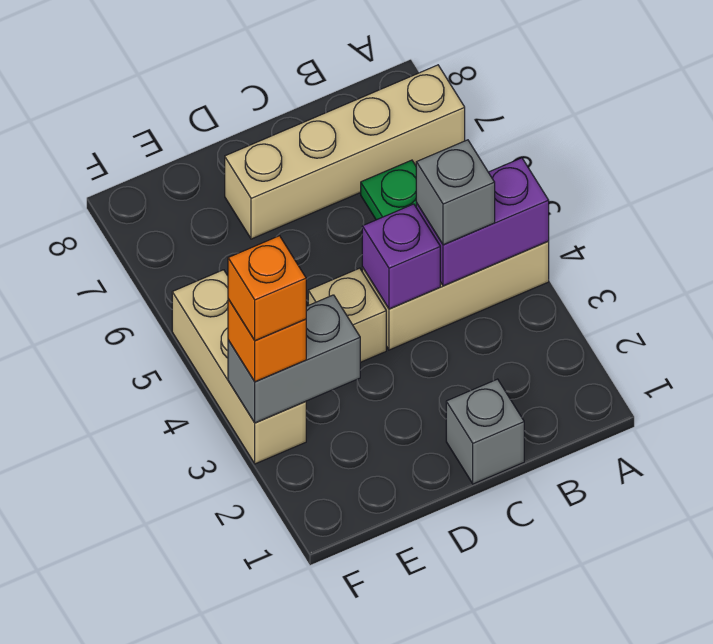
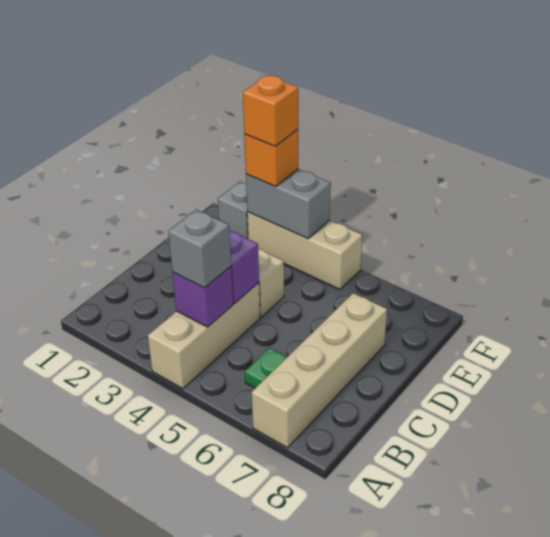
purple brick A4:B4 level 2 -> purple brick B4 level 2
grey brick C1 level 1 -> grey brick F2 level 1
grey brick E3:F3 level 2 -> grey brick F3:F4 level 2

